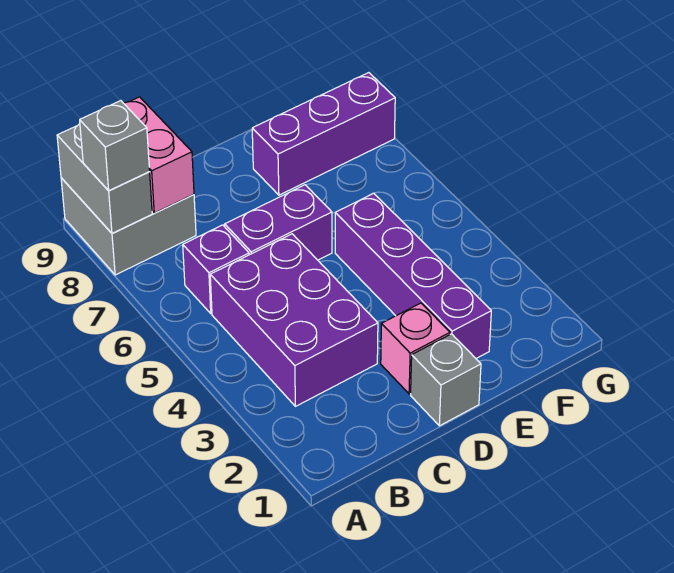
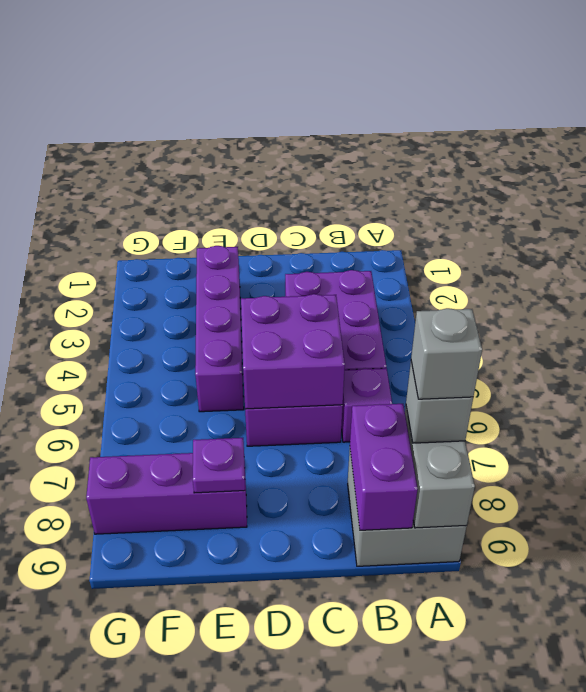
pink brick B8:B9 level 2 -> purple brick B8:B9 level 2
none -> purple brick C5:D6 level 2
grey brick D1 level 1 -> grey brick A8 level 4
pink brick D2 level 1 -> none
none -> purple plate E8 level 2

